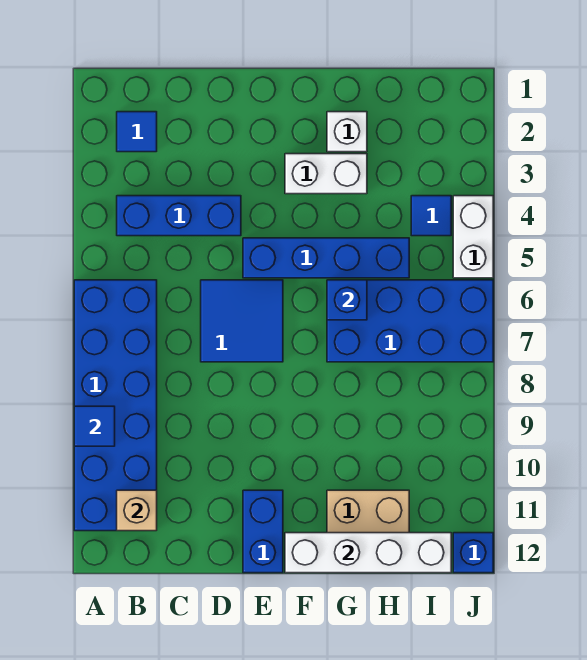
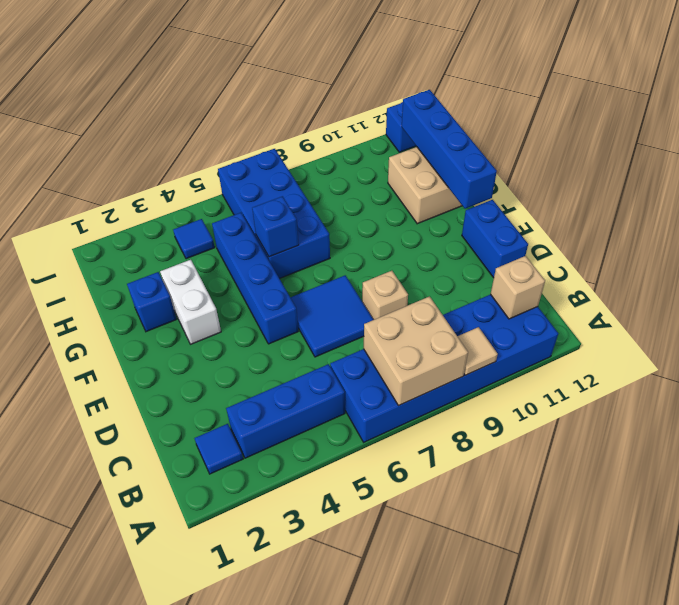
none -> tan brick A7:B8 level 2
blue tile A9 level 2 -> tan tile A9 level 2
blue brick B4:D4 level 1 -> blue brick B3:B5 level 1
none -> tan brick D8 level 1
blue brick E11:E12 level 1 -> blue brick D12:E12 level 1
white brick F12:I12 level 2 -> blue brick F12:I12 level 2
white brick G2 level 1 -> blue brick G2 level 1
white brick J4:J5 level 1 -> none

